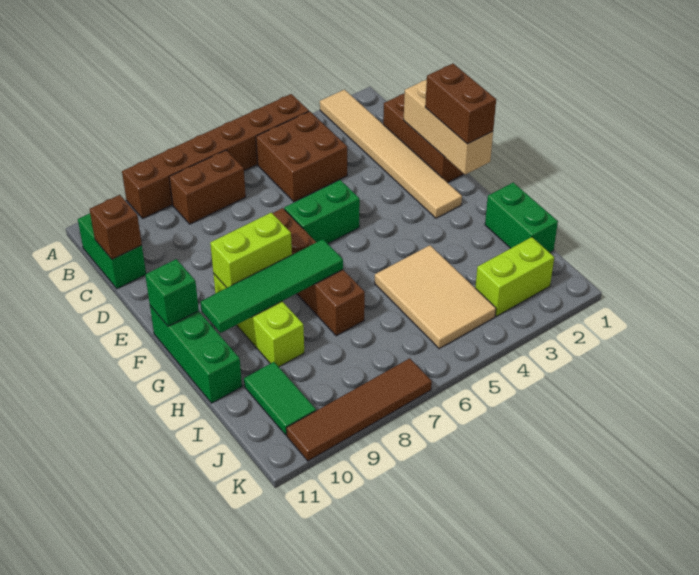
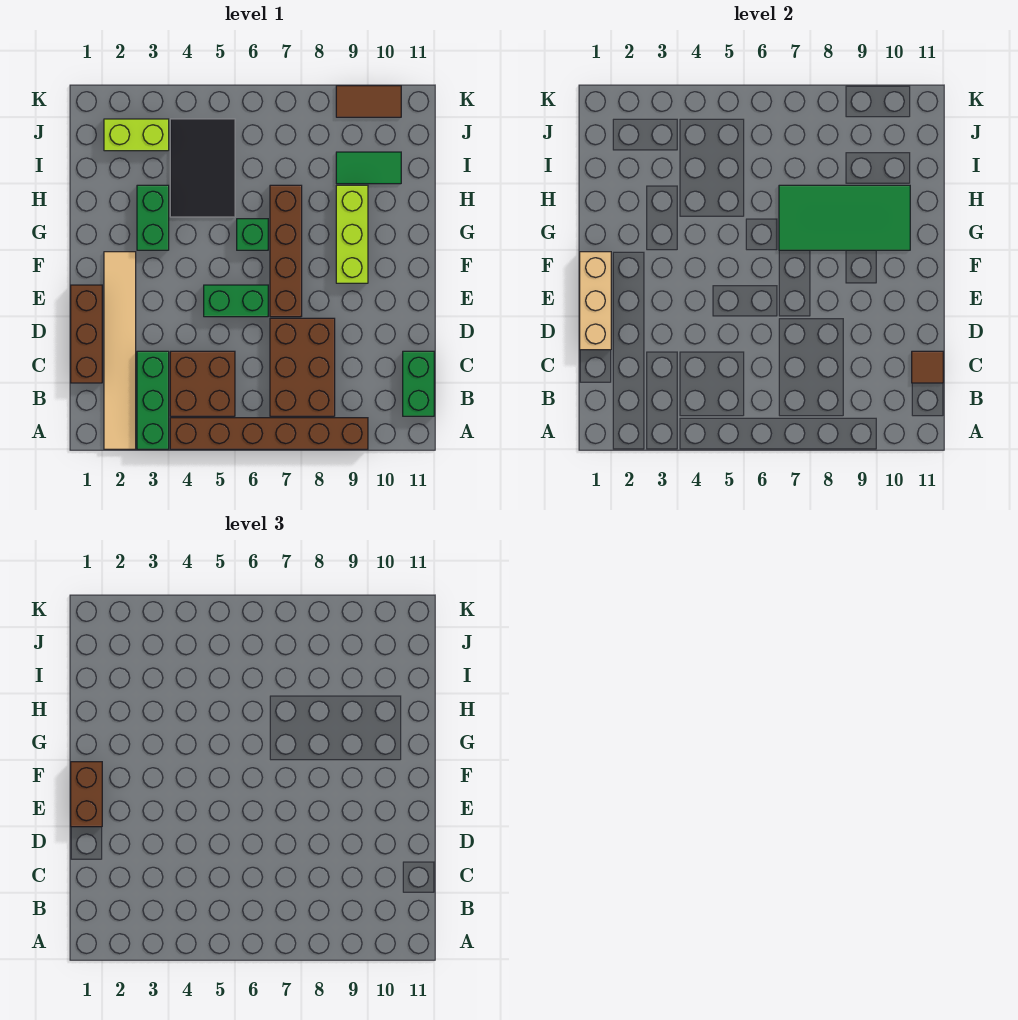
brown brick B7:B8 level 1 -> brown brick B7:D8 level 1
brown brick C11 level 2 -> brown tile C11 level 2
lime brick F8:F9 level 2 -> none
green brick F11:H11 level 1 -> green brick A3:C3 level 1
green brick F11 level 2 -> green brick G6 level 1
green tile G7:G10 level 2 -> green tile G7:H10 level 2
green brick H1:I1 level 1 -> green brick G3:H3 level 1
tan tile H4:J5 level 1 -> black tile H4:J5 level 1
green tile I10:J10 level 1 -> green tile I9:I10 level 1
brown tile K7:K10 level 1 -> brown tile K9:K10 level 1

